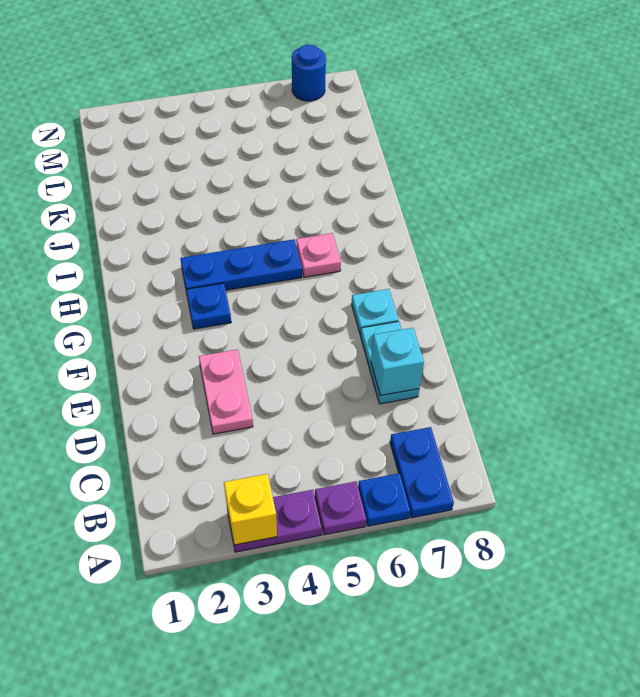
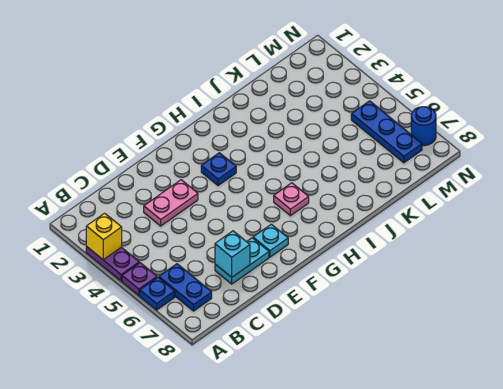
blue plate A7:B7 level 1 -> blue plate B6:B7 level 1
blue plate H3:H5 level 1 -> blue plate M5:M7 level 1

